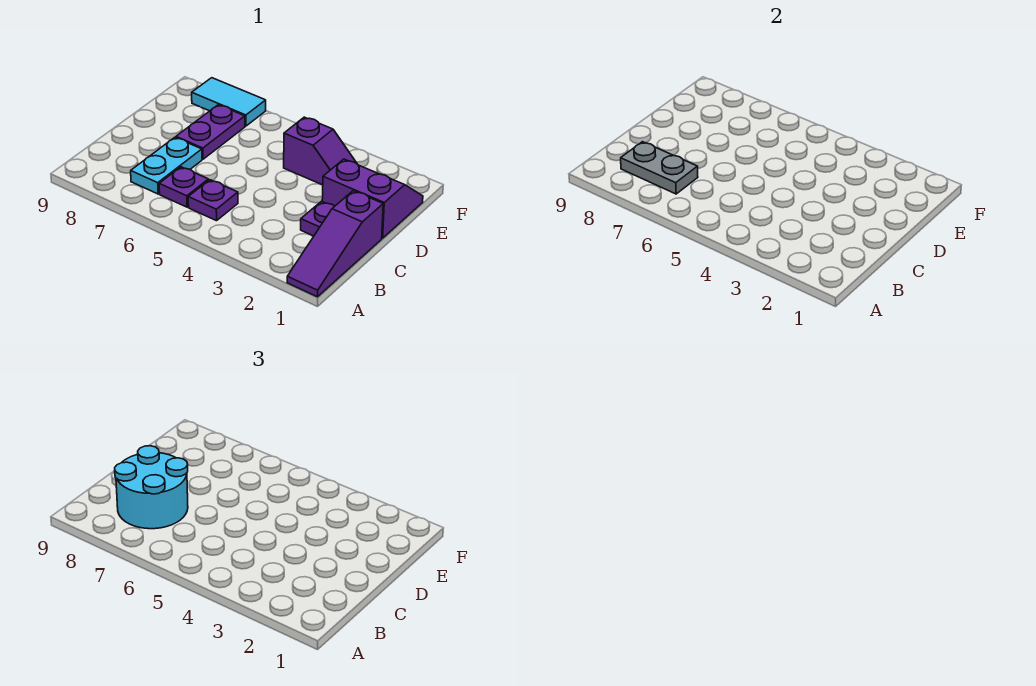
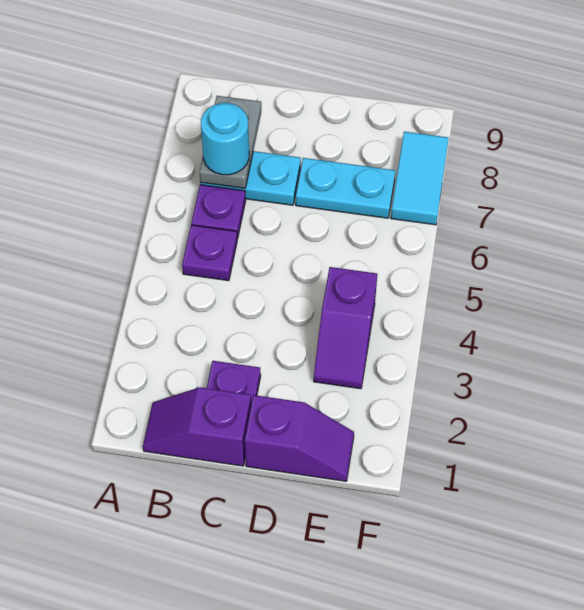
purple slope A1:C1 level 1 top C -> purple slope B1:C1 level 1 top C
cyan round brick B7:C8 level 3 -> cyan round brick B7 level 3
purple slope D1:E2 level 1 top D -> purple slope D1:E1 level 1 top D
purple plate D7:E7 level 1 -> cyan plate D7:E7 level 1

